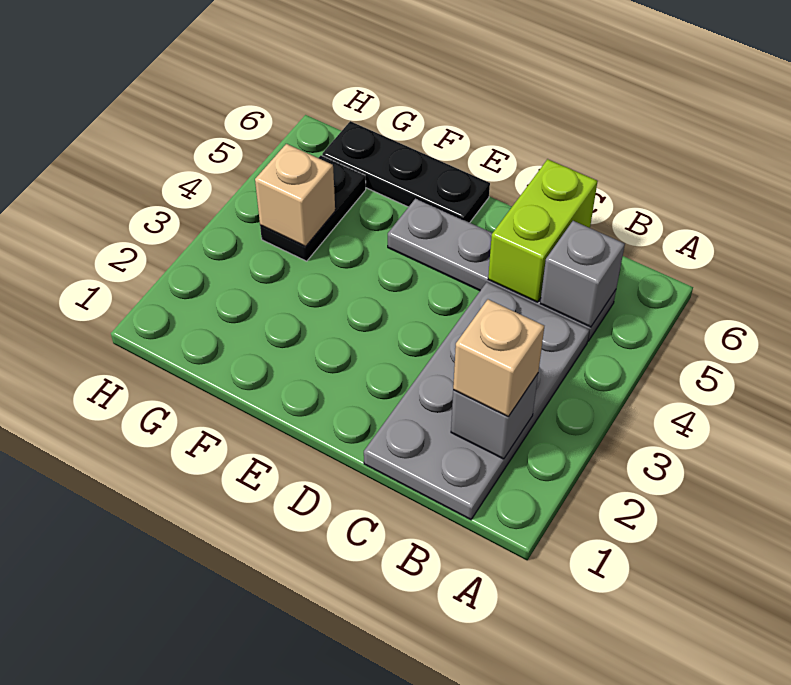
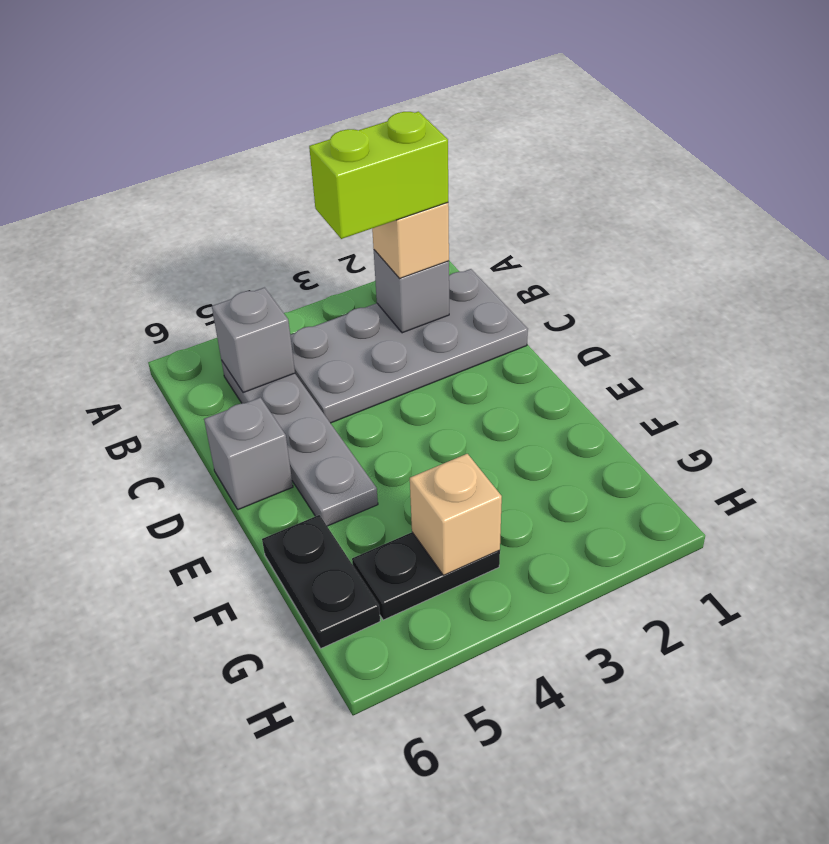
lime brick C5:C6 level 2 -> lime brick B2:B3 level 4
none -> grey brick D6 level 1
black plate E6:G6 level 1 -> black plate F6:G6 level 1

